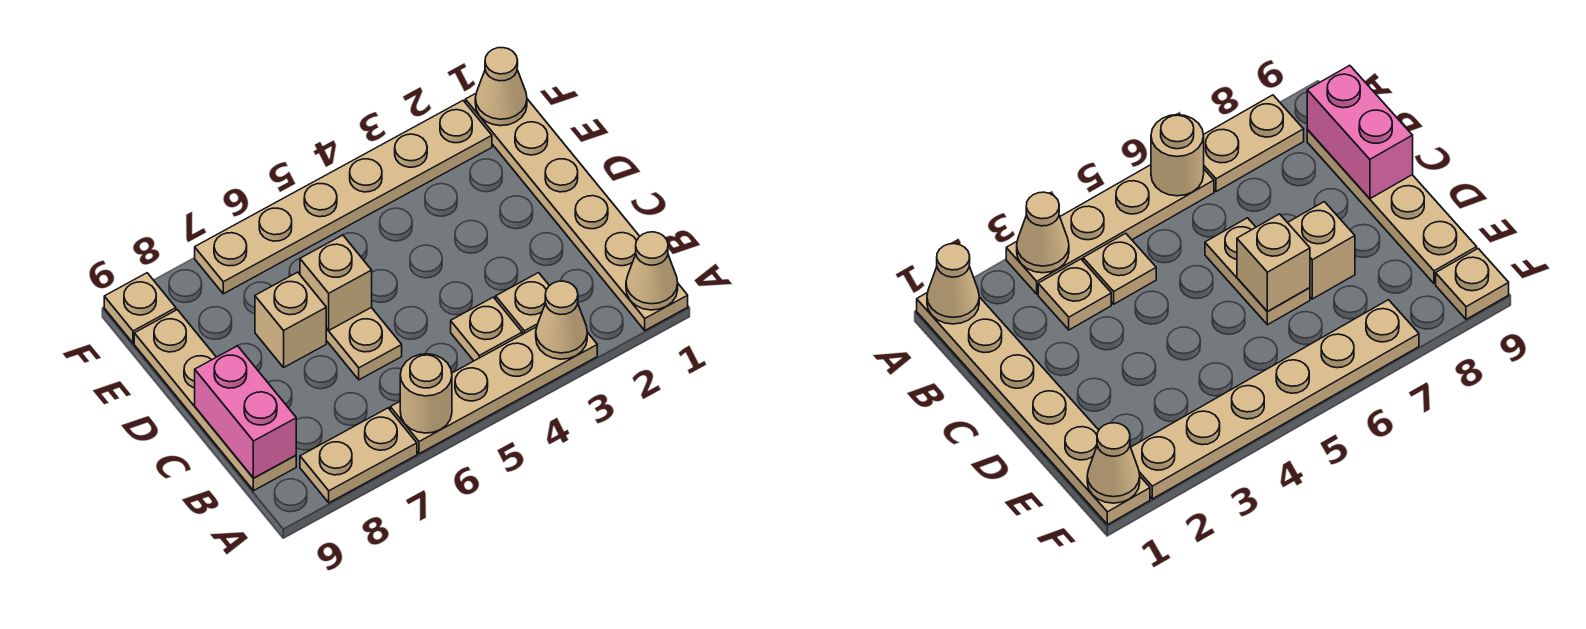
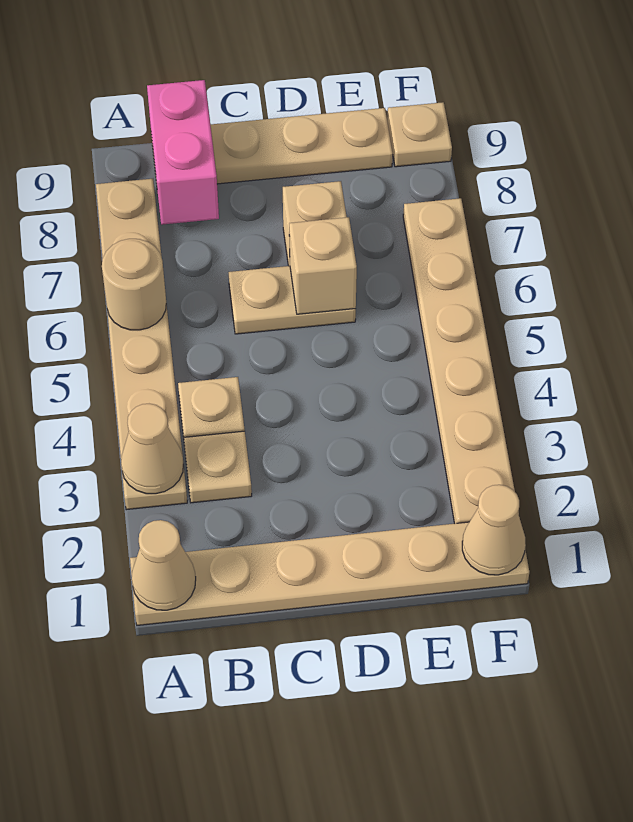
pink brick B9:C9 level 2 -> pink brick B8:B9 level 2

